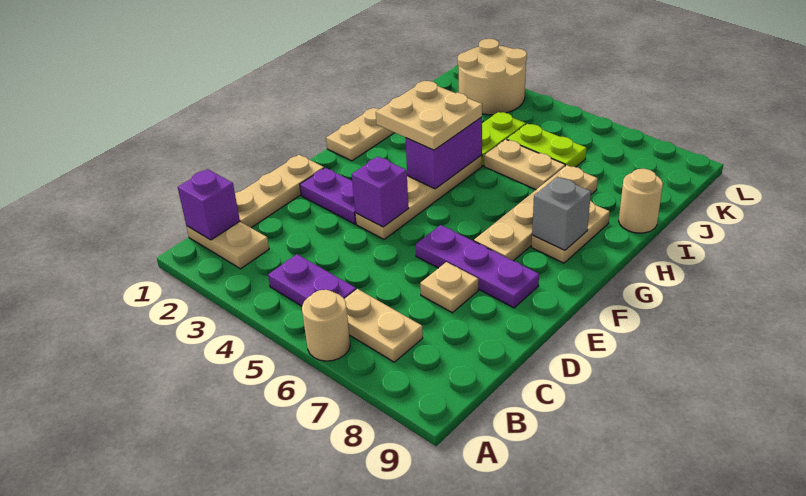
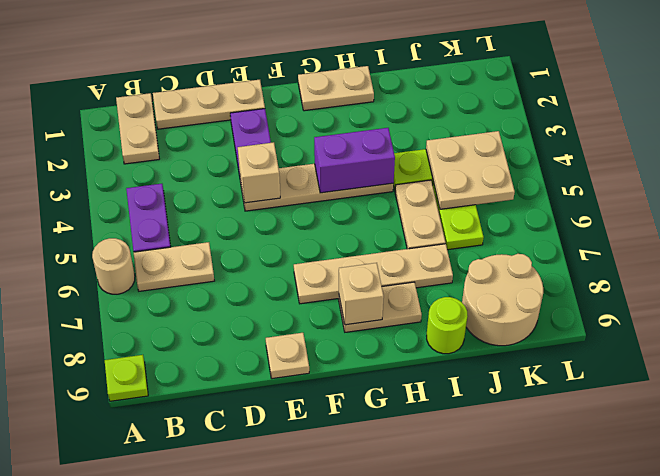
none -> lime plate A9 level 1
purple brick B1 level 2 -> none
tan plate B6:B7 level 1 -> tan plate B6:C6 level 1
tan plate D7 level 1 -> tan plate E9 level 1
purple brick E4 level 2 -> tan brick E4 level 2
purple plate E6:E8 level 1 -> none
tan plate G3:H4 level 3 -> tan plate J4:K5 level 2
grey brick G8 level 2 -> tan brick G8 level 2
tan round brick I9 level 1 -> lime round brick I9 level 1
tan round brick K2:L3 level 1 -> tan round brick J8:K9 level 1

